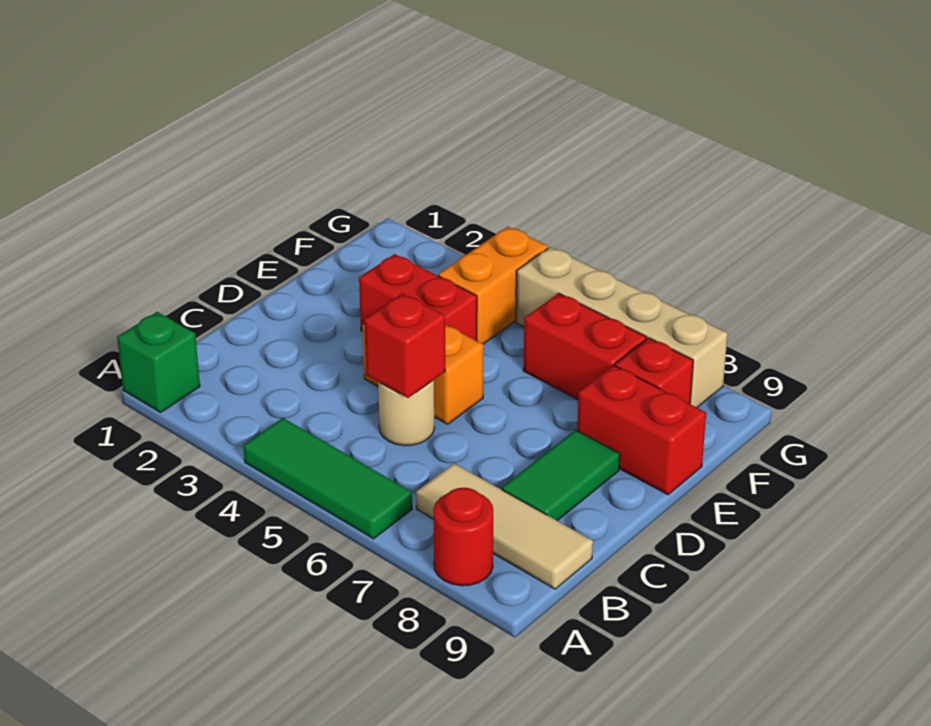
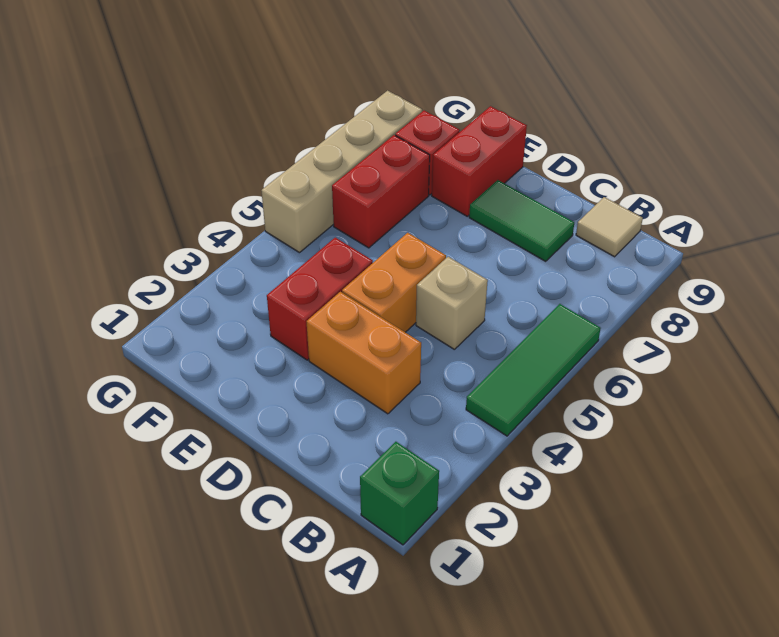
red round brick A8 level 1 -> none
tan tile B7:B9 level 1 -> tan tile B9 level 1
tan round brick C5 level 1 -> tan brick C5 level 1
red brick C5 level 2 -> none
orange brick F4:G4 level 1 -> orange brick C3:D3 level 1

